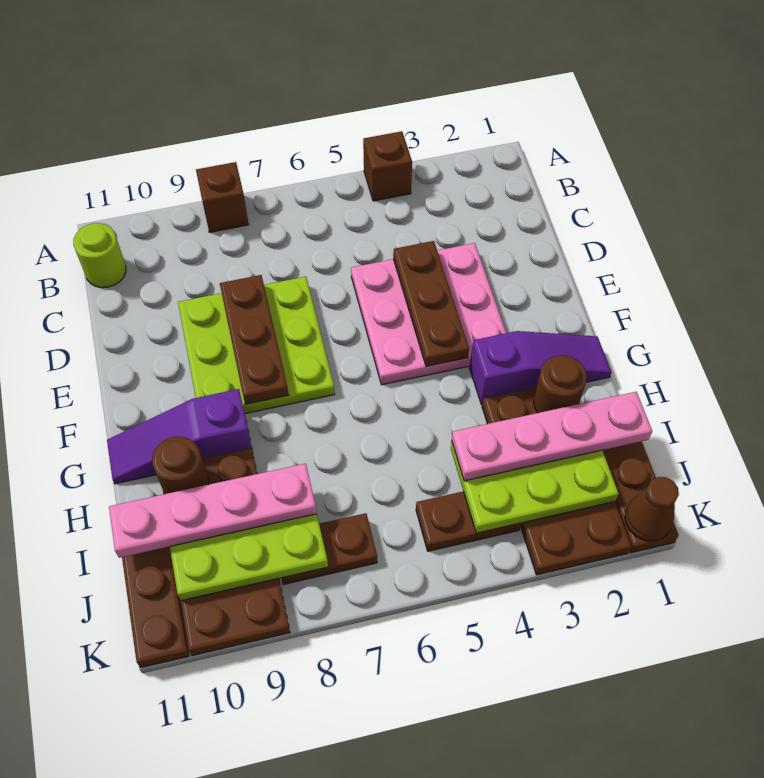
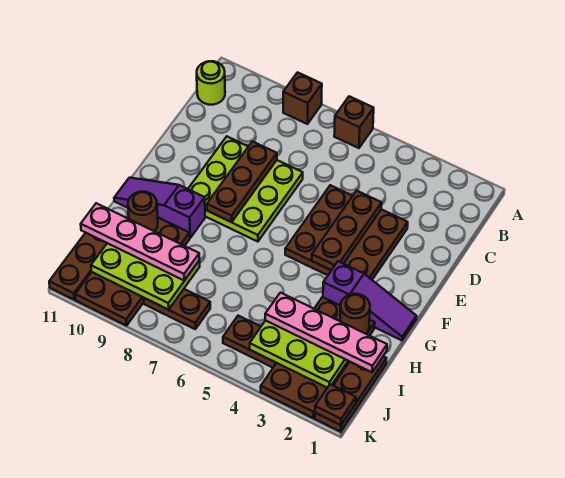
brown brick A4 level 1 -> brown brick A6 level 1
pink plate D3:F5 level 1 -> brown plate D3:F5 level 1
brown cone K1 level 2 -> brown plate K1 level 2

